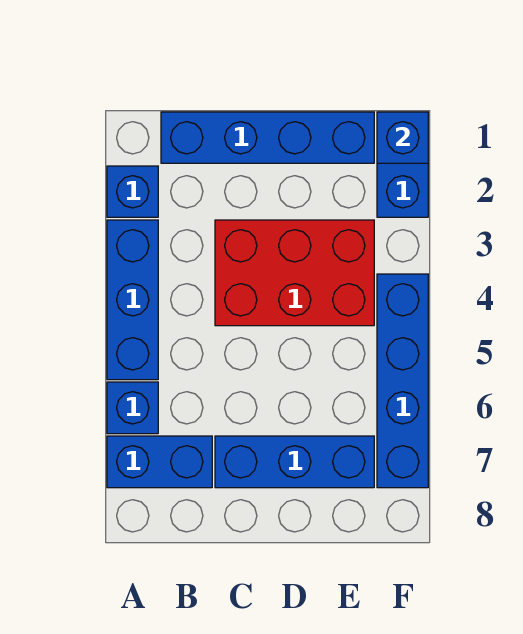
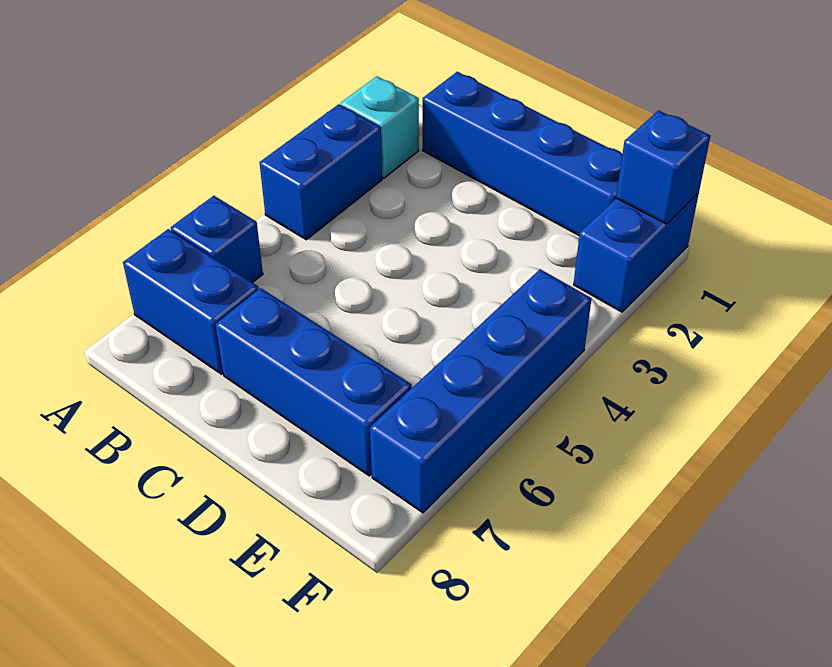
blue brick A2 level 1 -> cyan brick A2 level 1
blue brick A3:A5 level 1 -> blue brick A3:A4 level 1
red brick C3:E4 level 1 -> none

